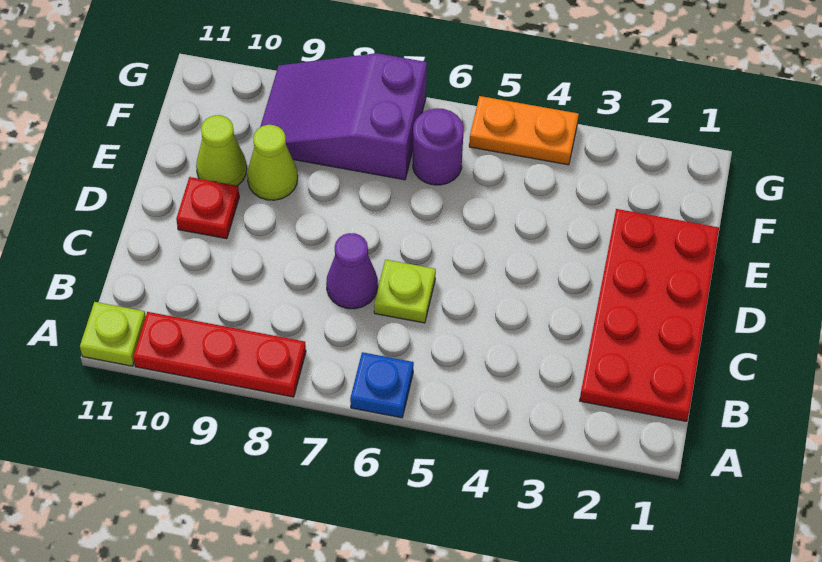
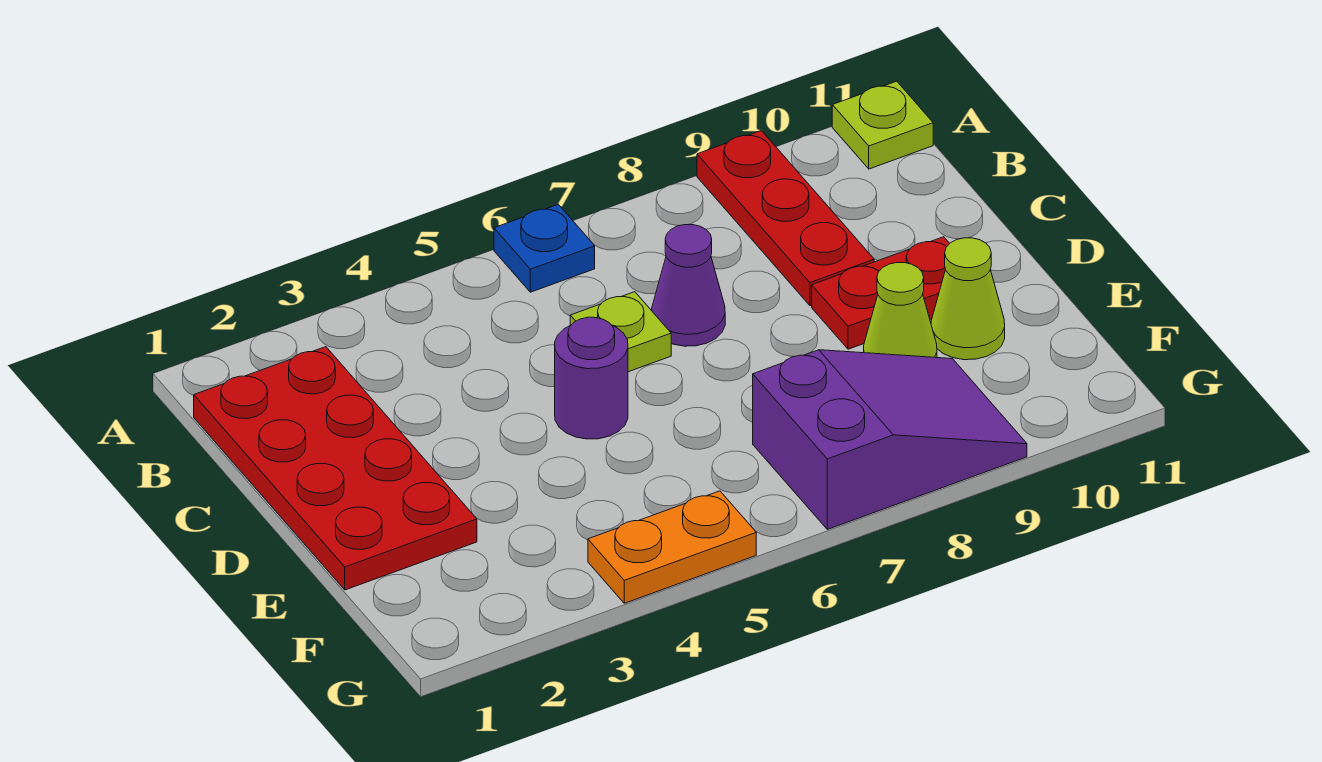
red plate A8:A10 level 1 -> red plate A9:C9 level 1
red plate D10 level 1 -> red plate D9:D10 level 1
purple round brick F6 level 1 -> purple round brick D5 level 1

